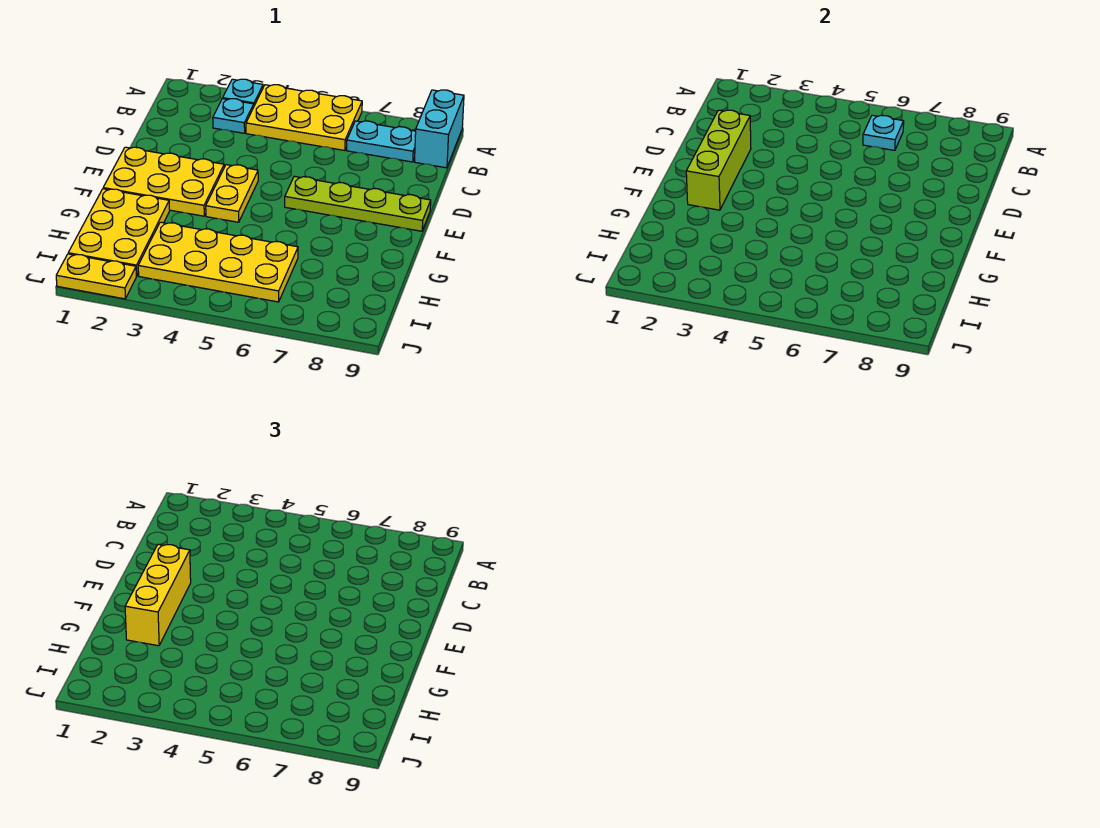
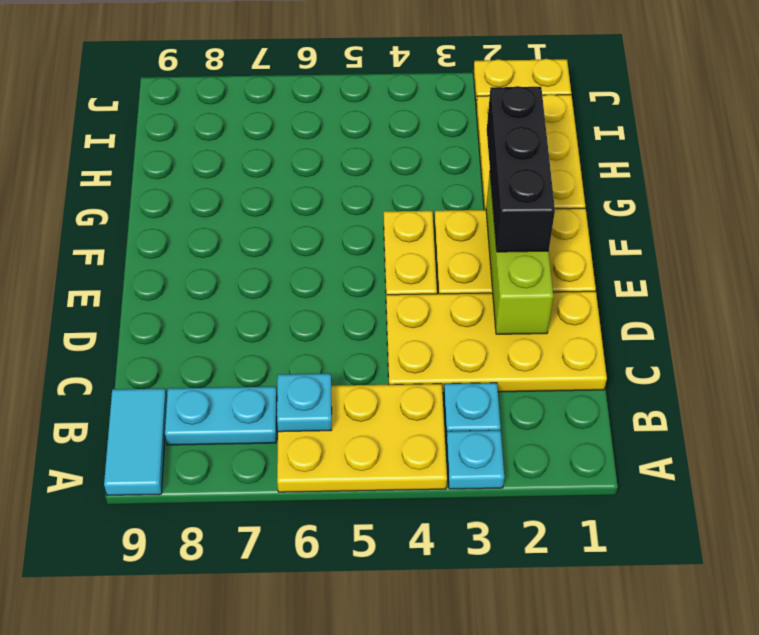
cyan brick A9:B9 level 1 -> cyan tile A9:B9 level 1
yellow brick E2:G2 level 3 -> black brick E2:G2 level 3
lime plate E6:E9 level 1 -> none
yellow plate H3:I6 level 1 -> yellow plate C1:D4 level 1

